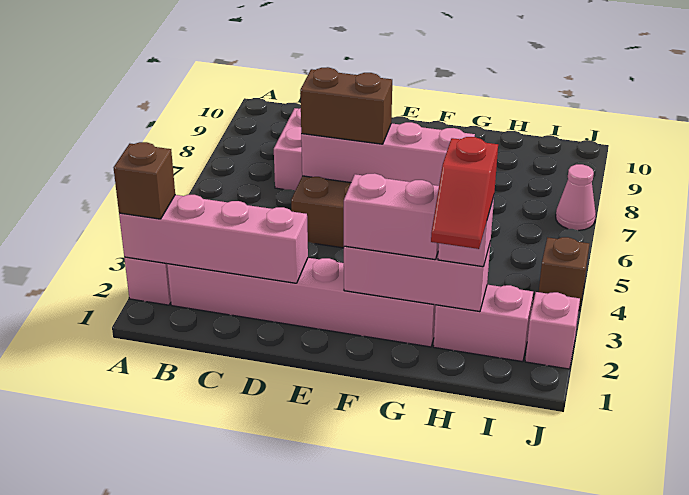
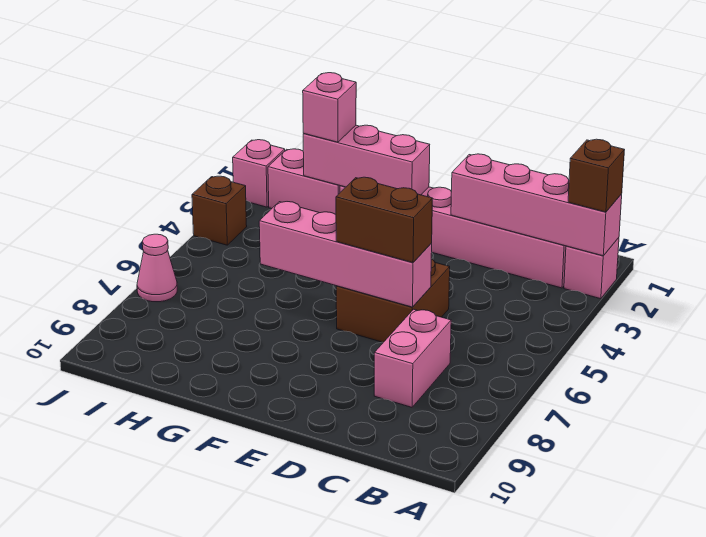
pink brick F2:G2 level 3 -> none
red slope H1:H2 level 4 top 2 -> none

